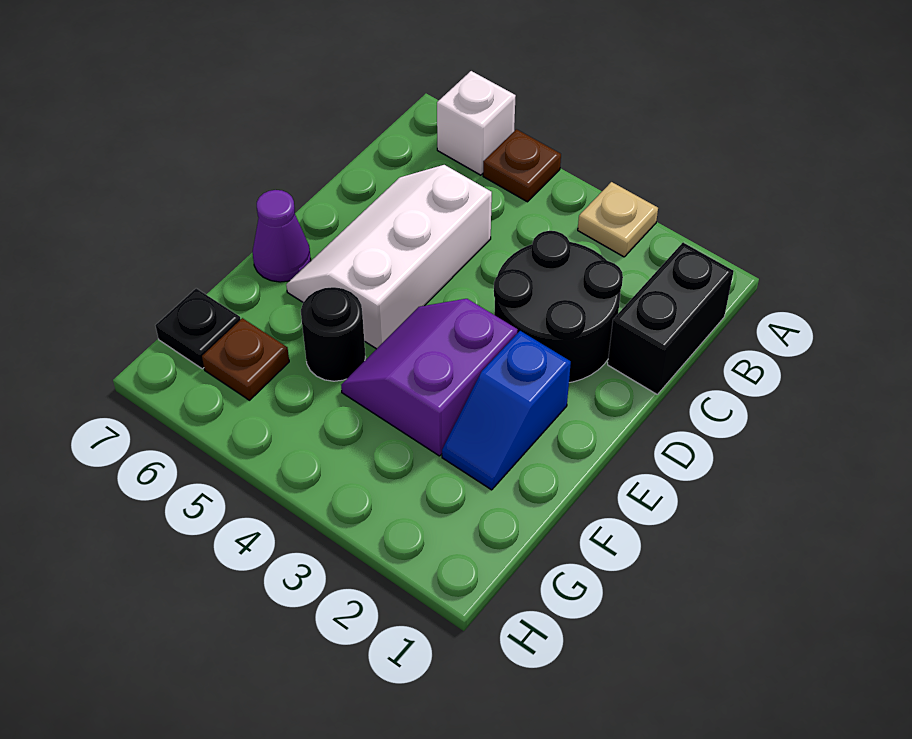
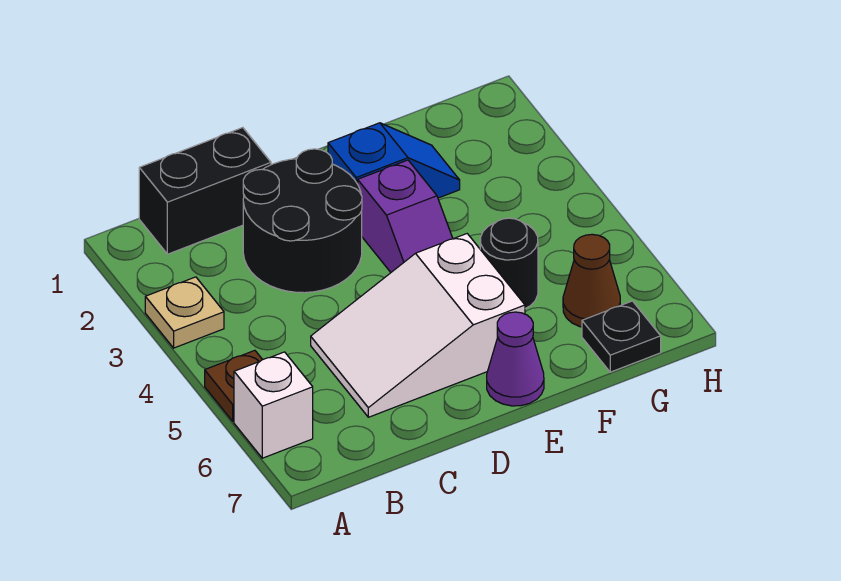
white slope C5:E6 level 1 top 5 -> white slope C5:E6 level 1 top E
purple slope E3:F4 level 1 top 3 -> purple slope E3:E4 level 1 top 3
brown plate G6 level 1 -> brown cone G6 level 1

